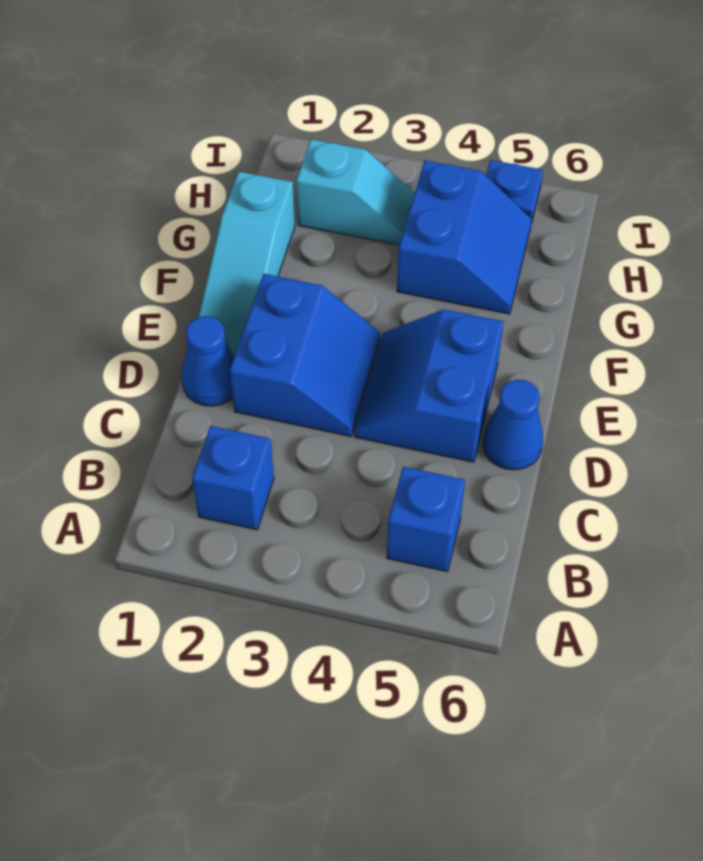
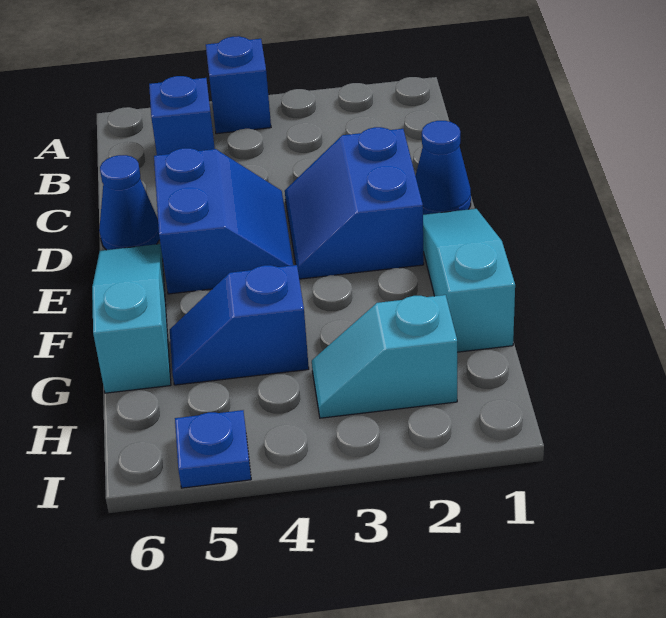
blue brick B2 level 1 -> blue brick A4 level 1
none -> cyan slope E6:G6 level 1 top G
blue slope G4:H5 level 1 top 4 -> blue slope G4:G5 level 1 top 4

